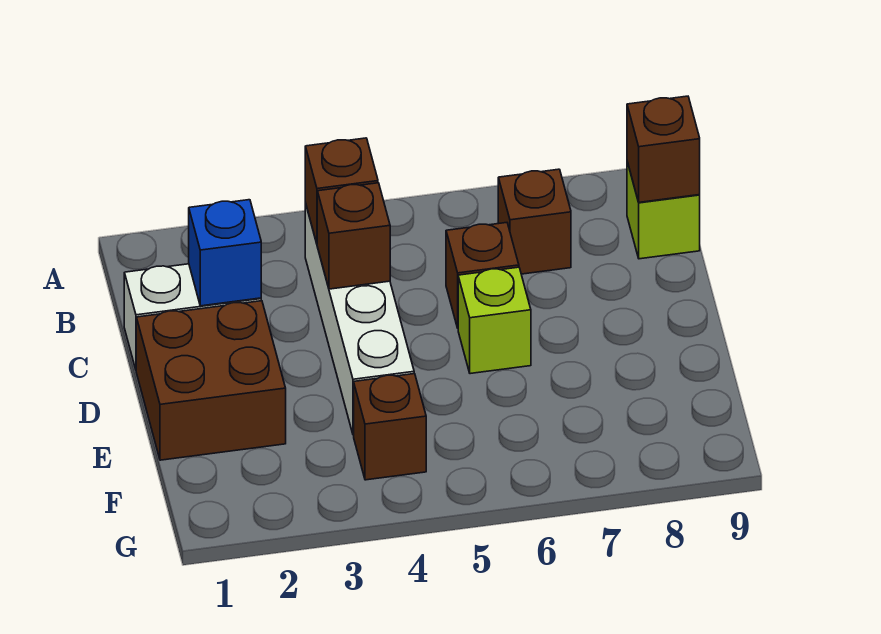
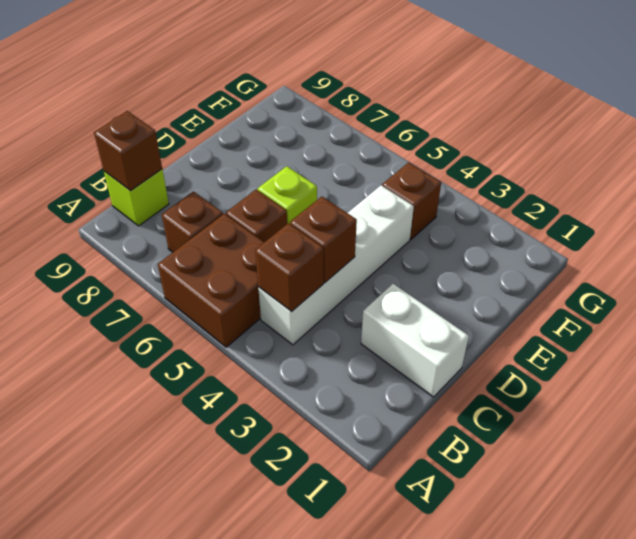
blue brick C2 level 2 -> none
brown brick D1:E2 level 1 -> brown brick A5:B6 level 1

